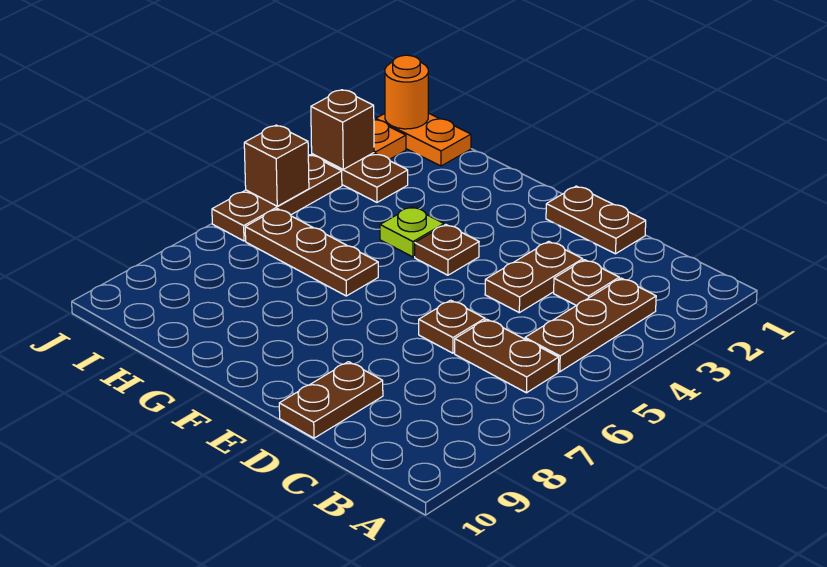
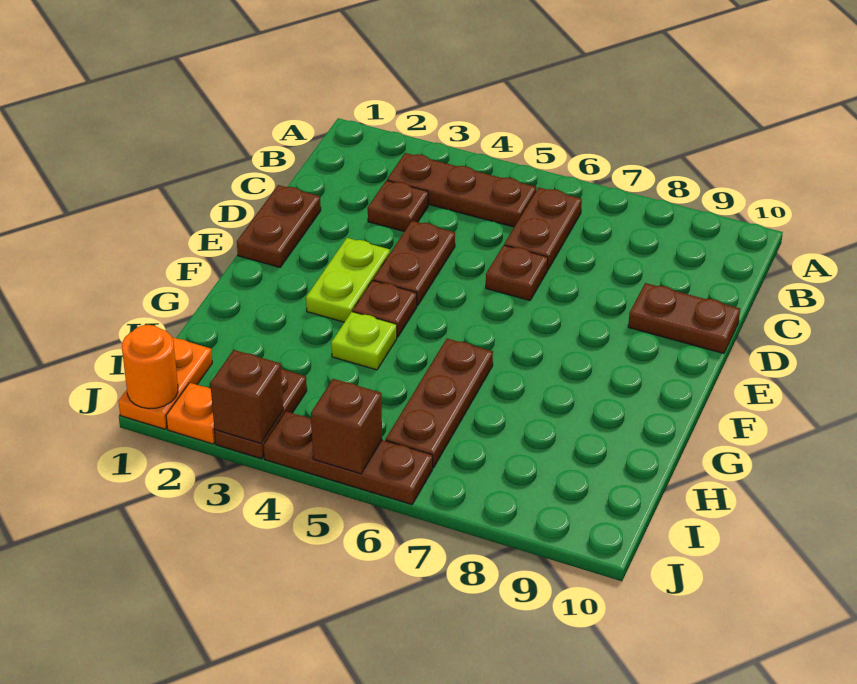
brown plate D3:D4 level 1 -> brown plate D4:E4 level 1
none -> lime plate E3:F3 level 1

